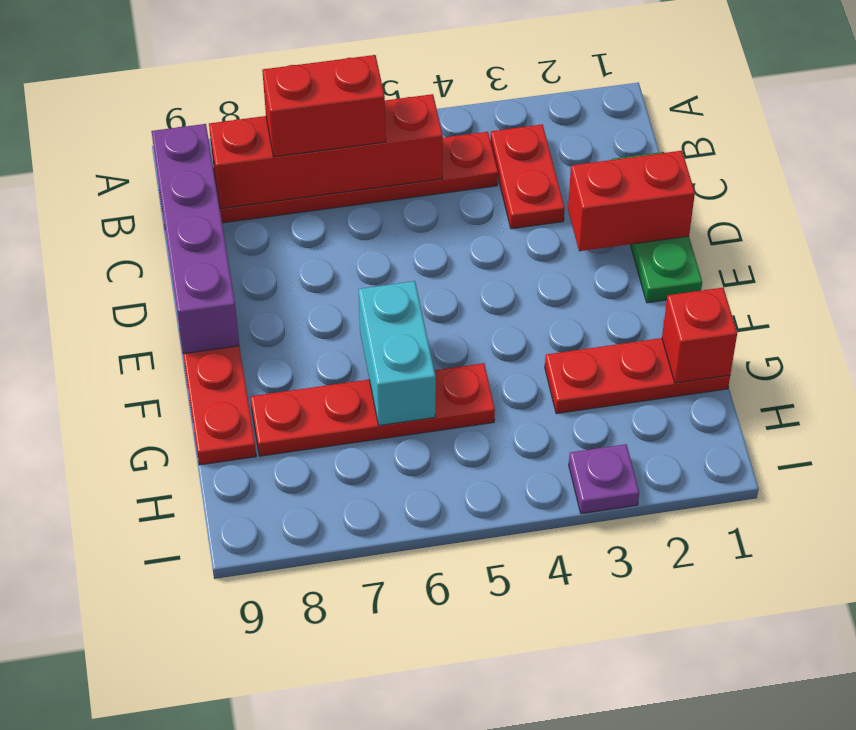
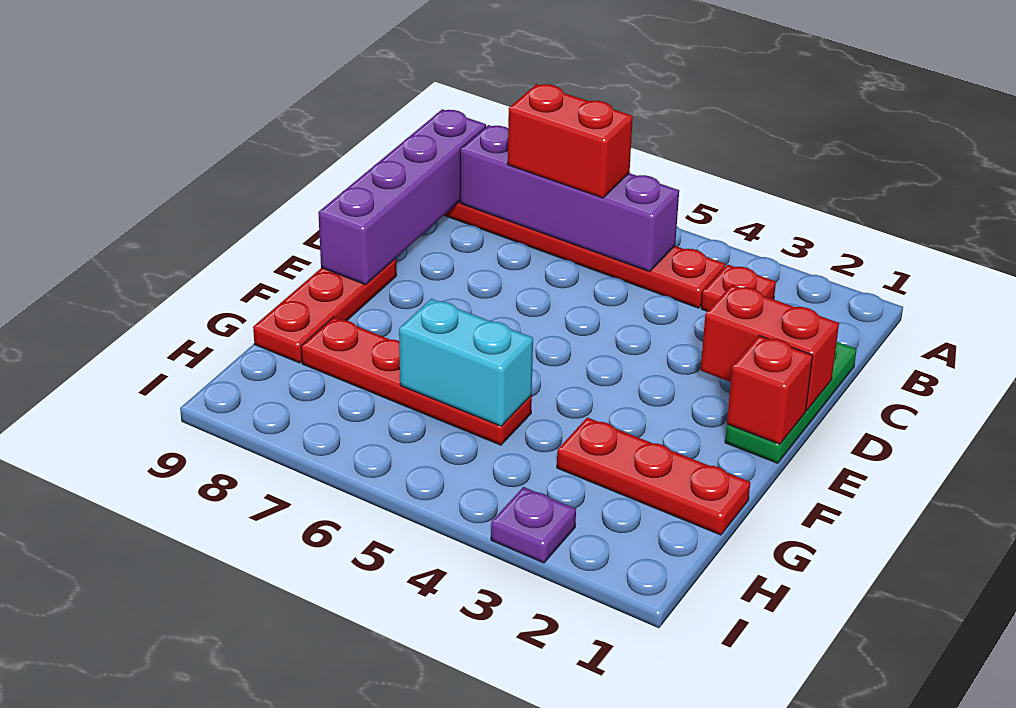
red plate B3:C3 level 1 -> red plate B3 level 1
red brick B5:B8 level 2 -> purple brick B5:B8 level 2
cyan brick F6:G6 level 2 -> cyan brick G5:G6 level 2
red brick G1 level 2 -> red brick E1 level 2

